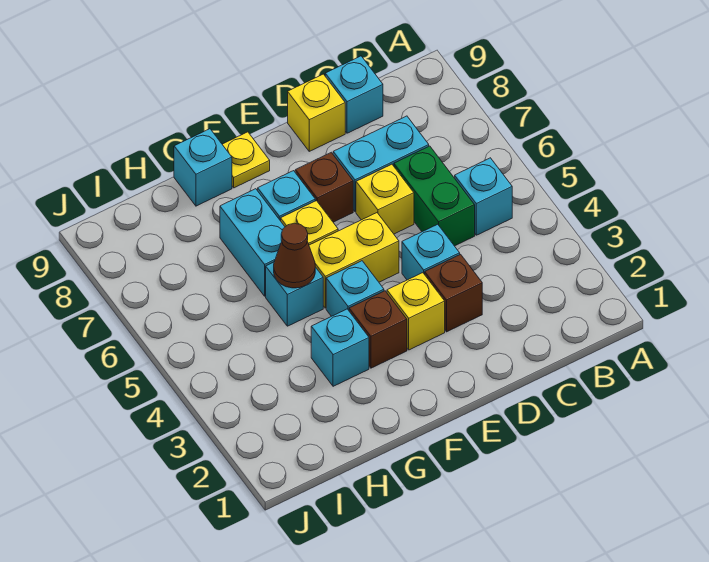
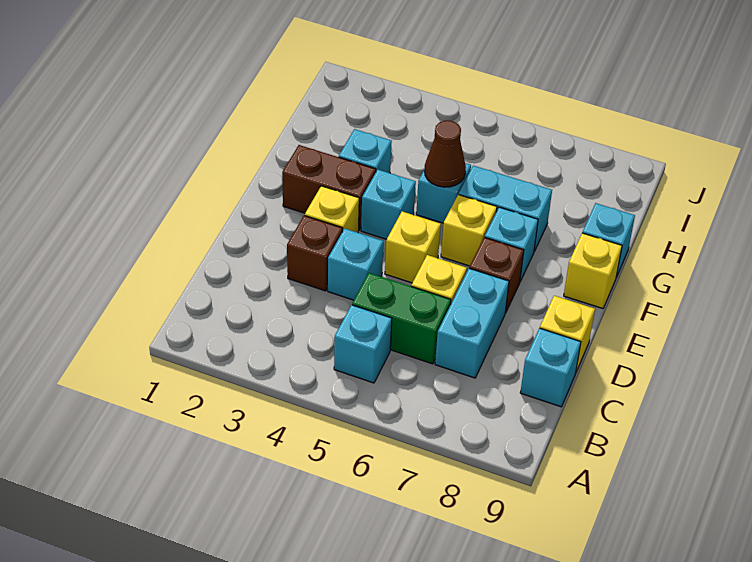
yellow brick E5:F5 level 1 -> yellow brick E5 level 1
brown brick F3 level 1 -> brown brick F2:F3 level 1
yellow plate F9 level 1 -> yellow brick F9 level 1

